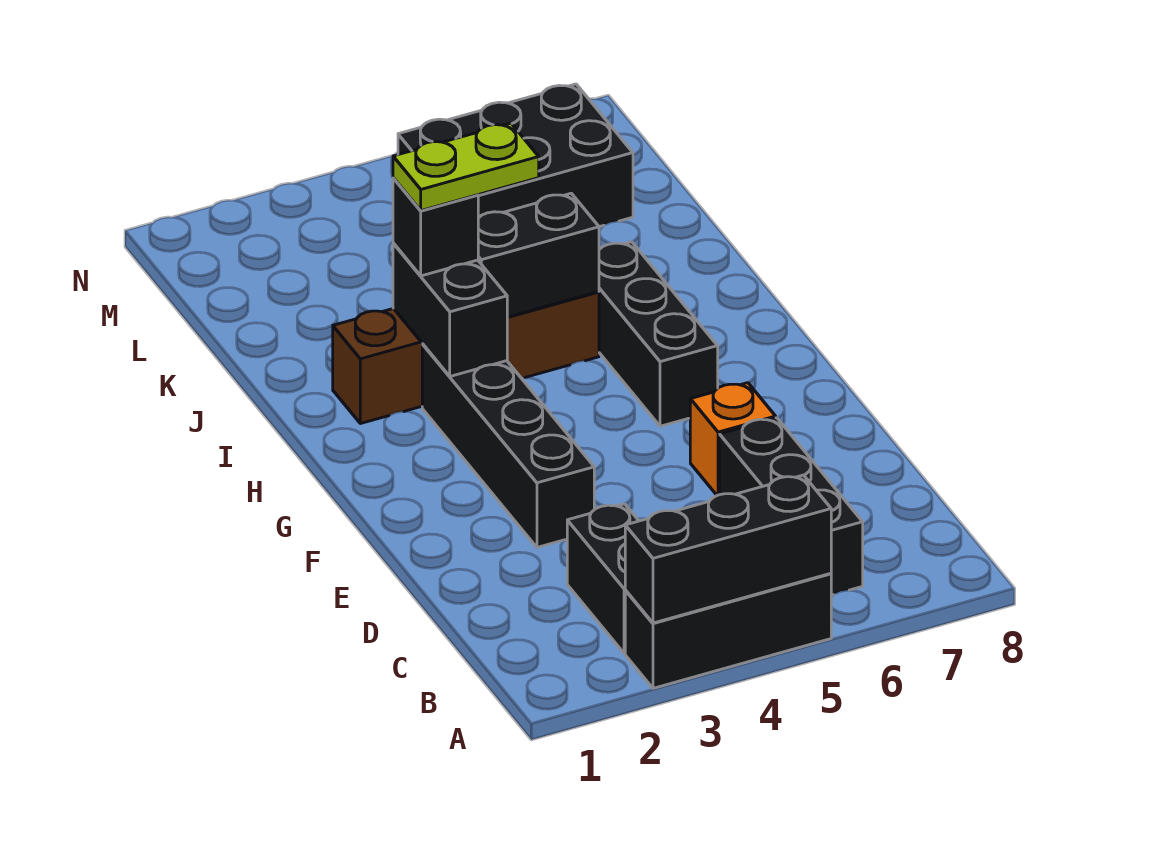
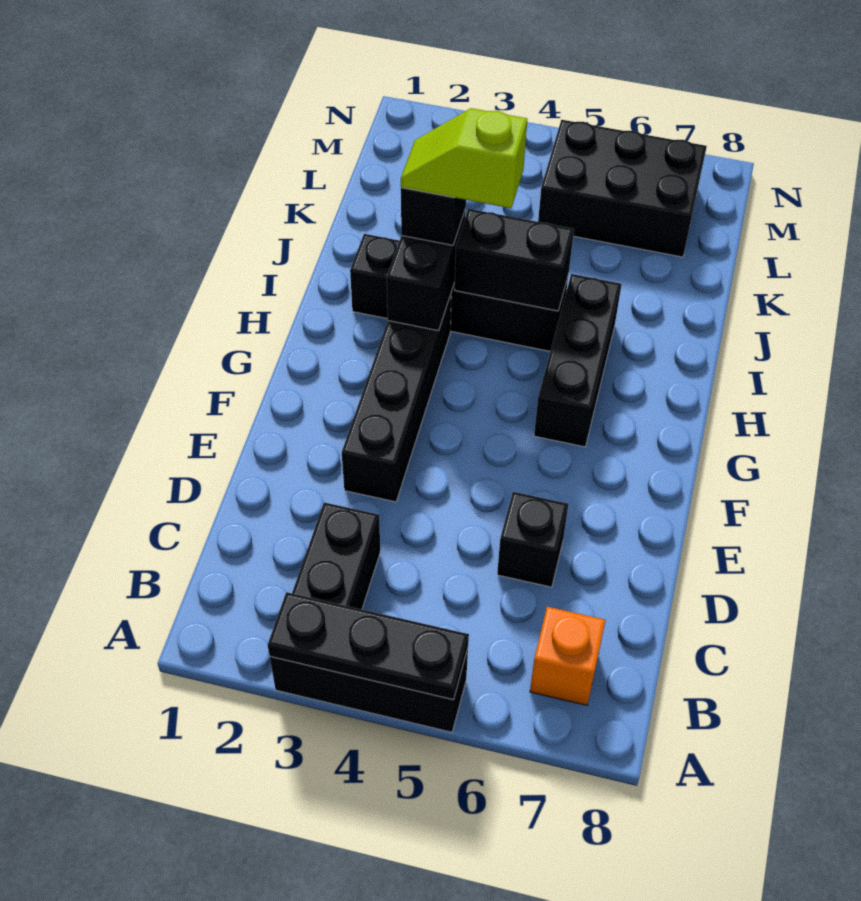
black brick A3:A5 level 2 -> black plate A3:A5 level 2
black brick B6:D6 level 1 -> black brick D6 level 1
orange brick E6 level 1 -> orange brick B7 level 1
brown brick I2:I5 level 1 -> black brick I2:I5 level 1
lime plate I3:I4 level 4 -> lime slope I3:I4 level 4 top 4

